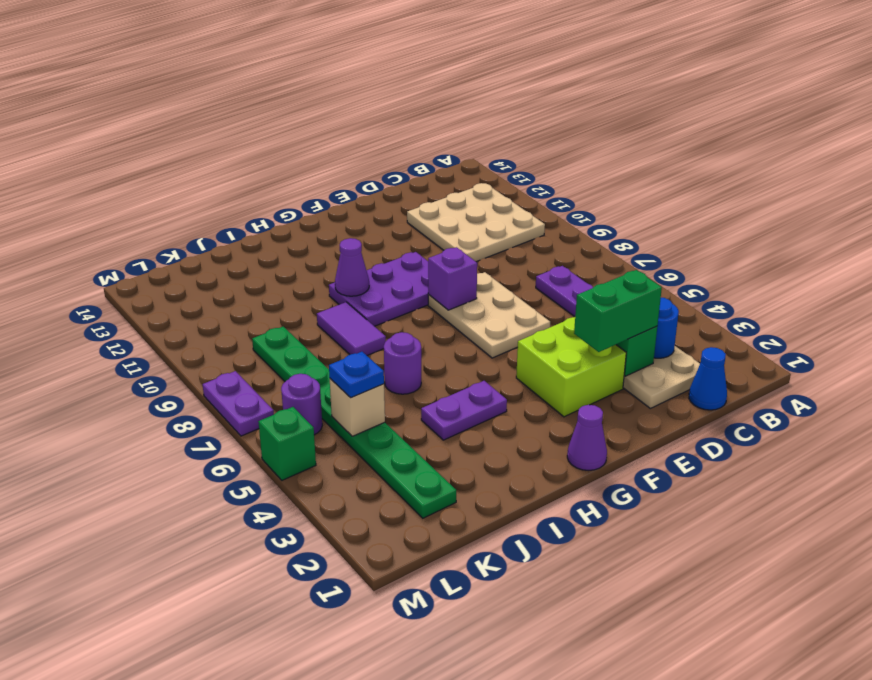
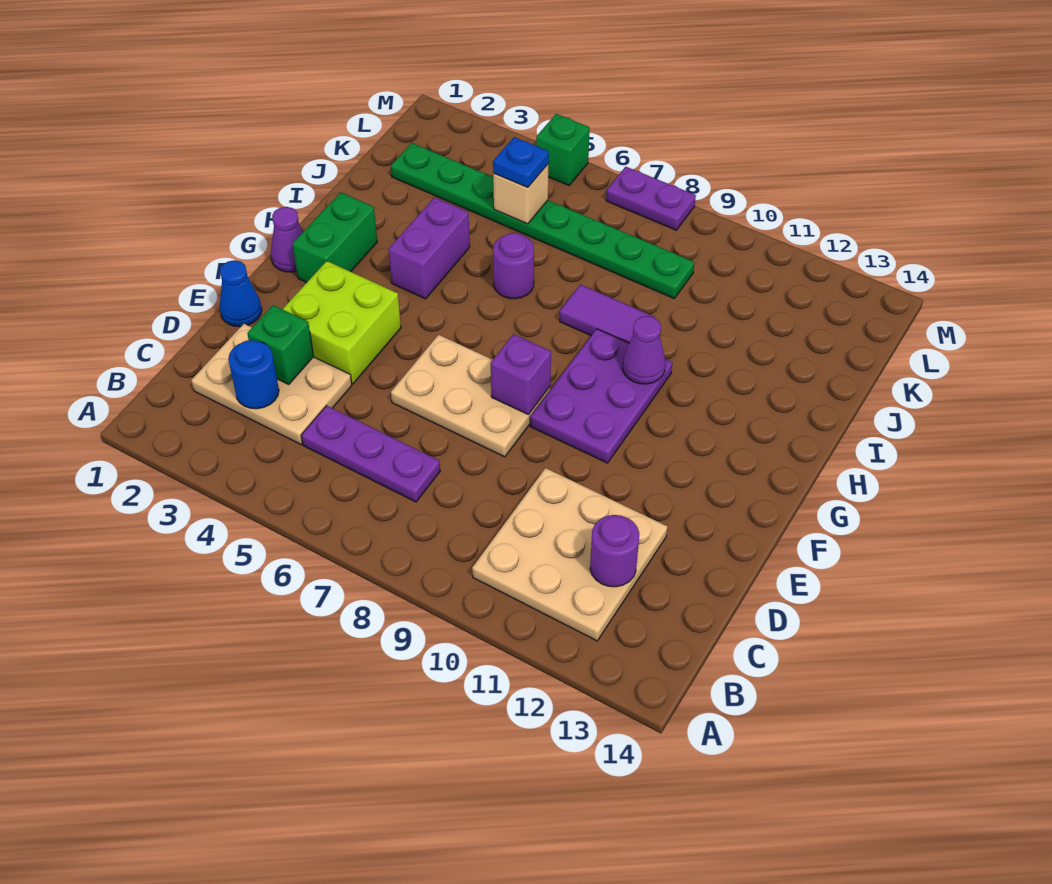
blue cone C1 level 1 -> blue cone E1 level 1
green brick D3:E3 level 3 -> green brick G2:H2 level 1
purple plate H4:I4 level 1 -> purple brick H4:I4 level 1
purple round brick L6 level 1 -> purple round brick C12 level 2

